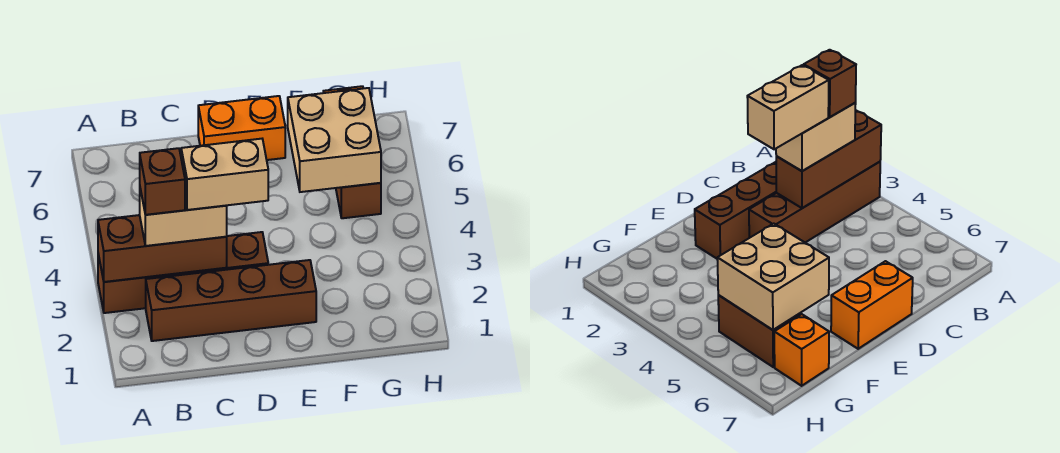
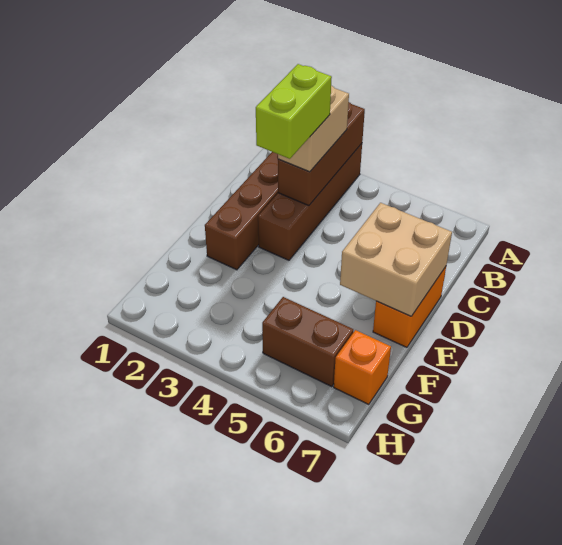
brown brick B3 level 4 -> none
tan brick C3:D3 level 4 -> lime brick C3:D3 level 4
tan brick F5:G6 level 2 -> tan brick D6:E7 level 2

